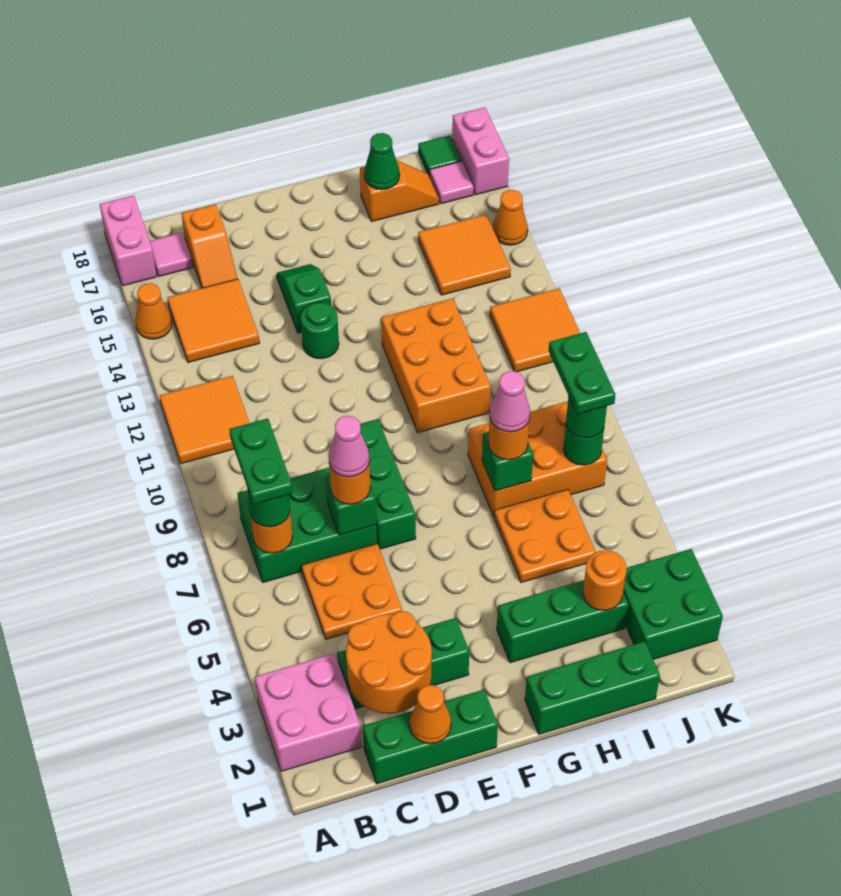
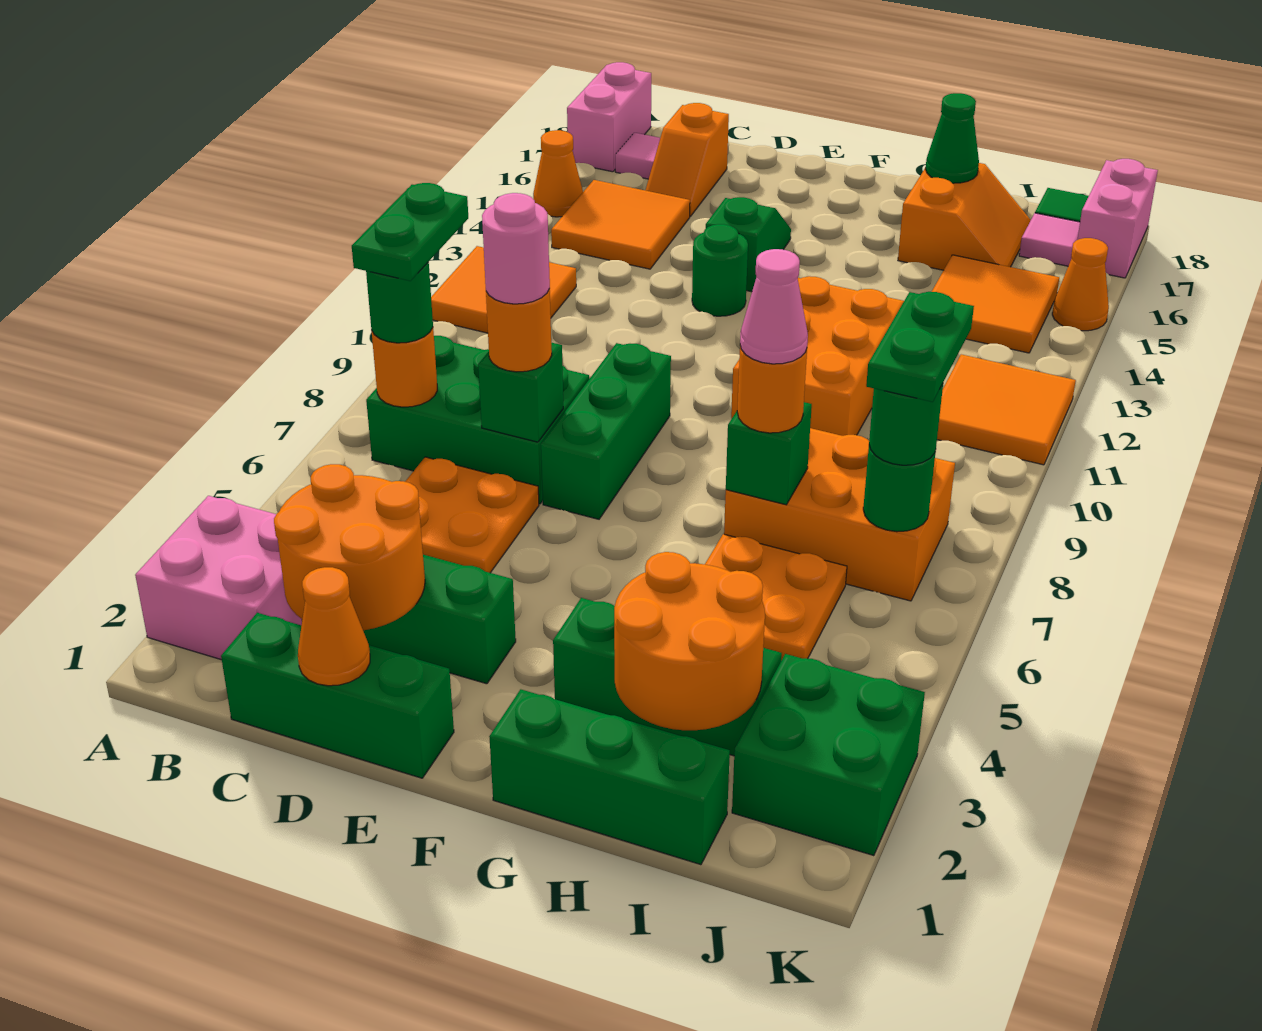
pink cone D7 level 4 -> pink round brick D7 level 4
orange slope H17:I17 level 1 top H -> orange slope H16:I17 level 1 top H
orange round brick I3 level 2 -> orange round brick H2:I3 level 2

